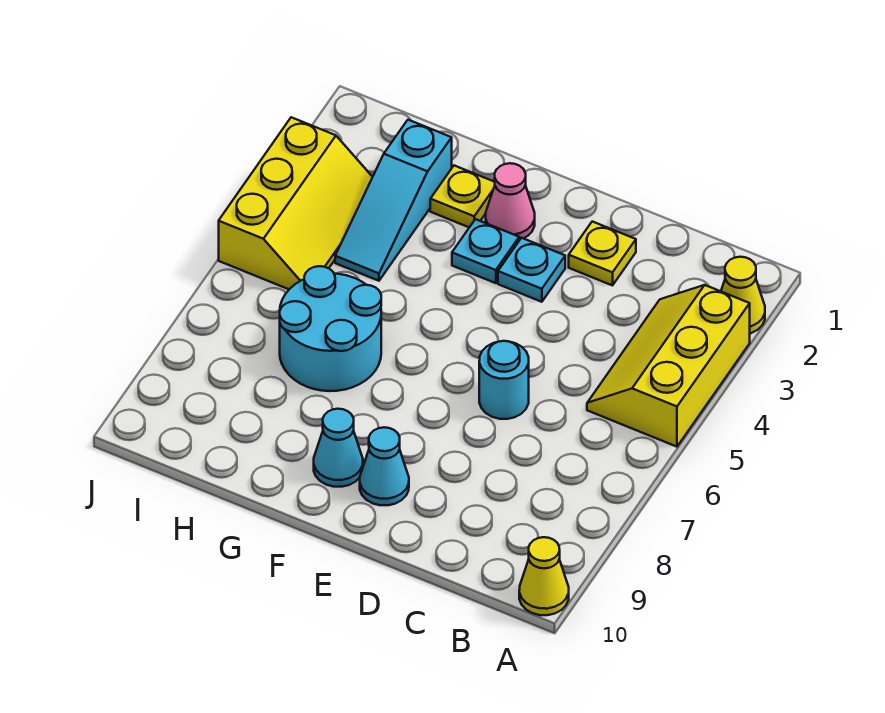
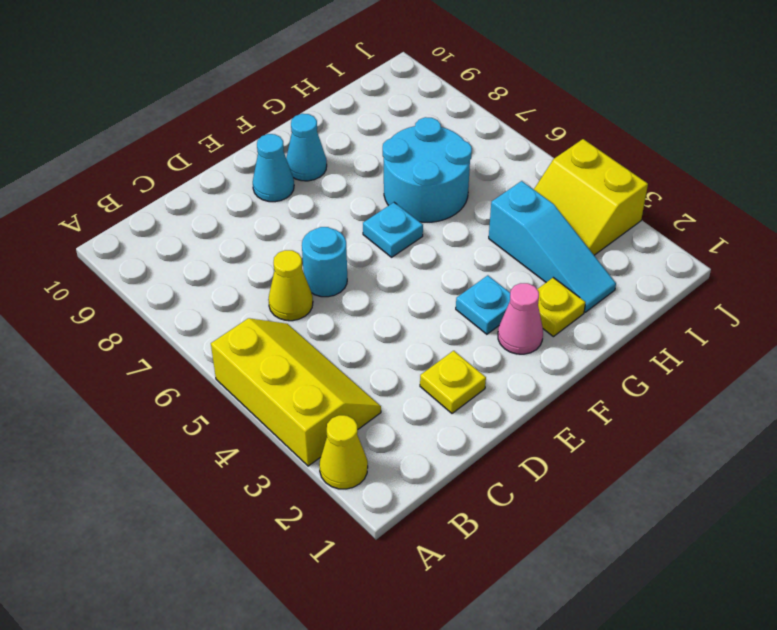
yellow cone A10 level 1 -> yellow cone C6 level 1
cyan plate E3 level 1 -> cyan plate F6 level 1
cyan slope H2:H4 level 1 top 2 -> cyan slope H2:H4 level 1 top 4
yellow slope I3:J5 level 1 top J -> yellow slope I3:J4 level 1 top J

